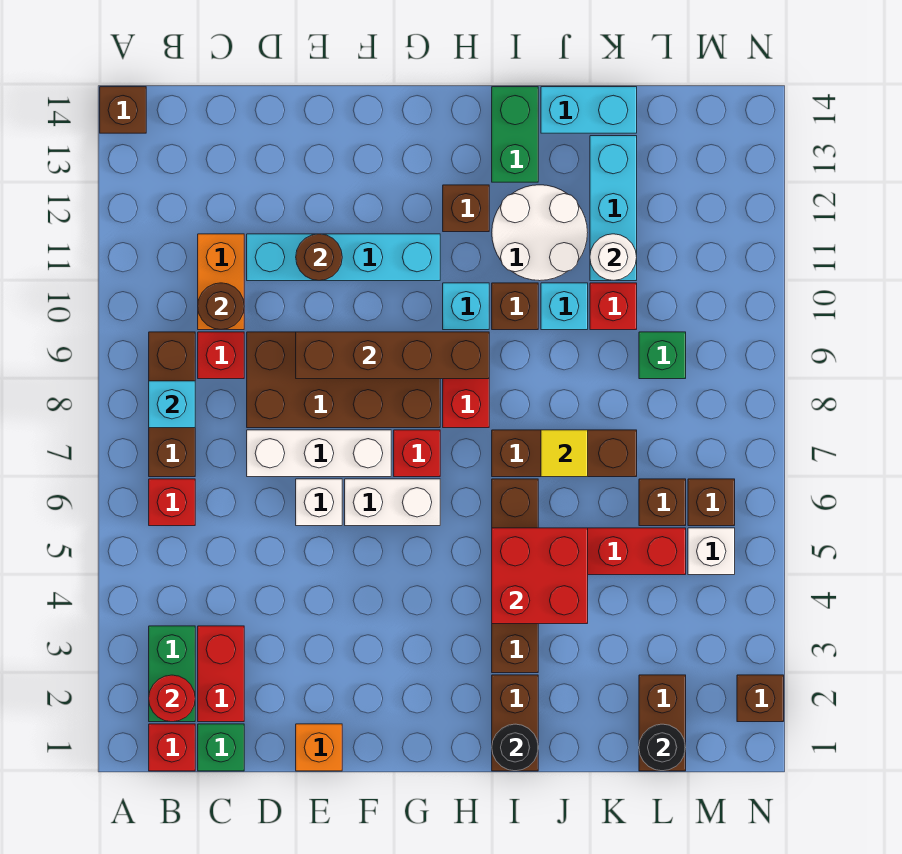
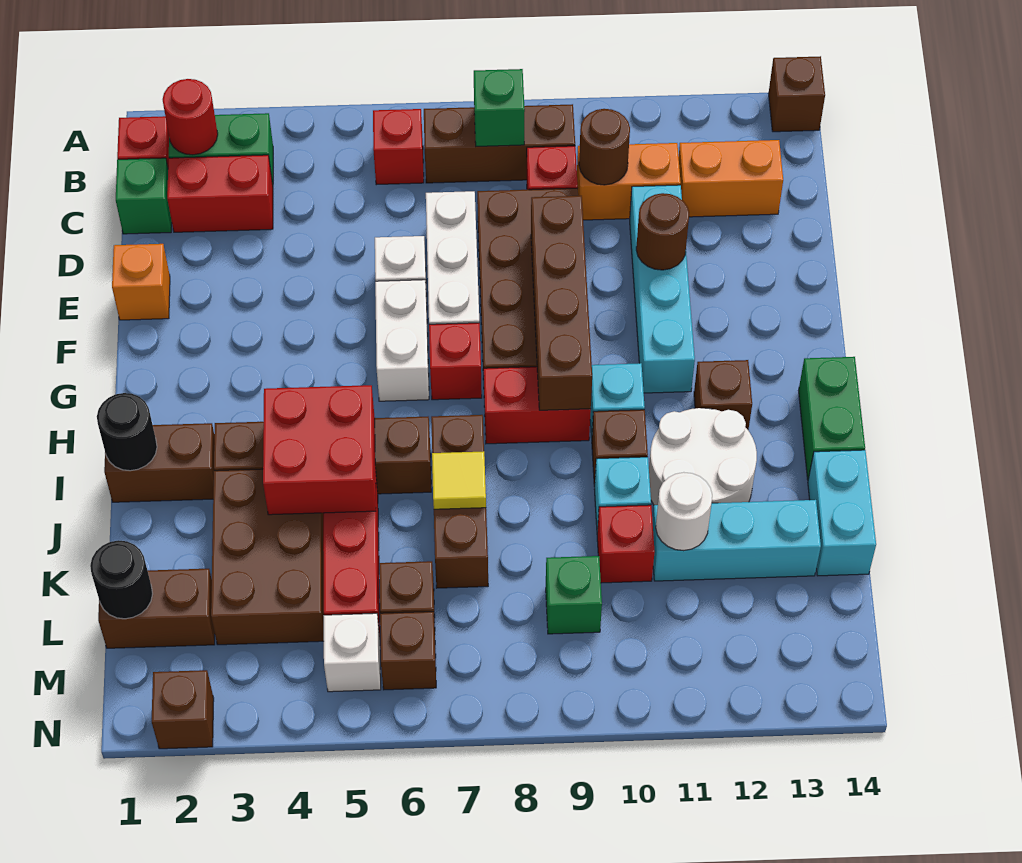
cyan brick B8 level 2 -> green brick B8 level 2
none -> orange brick C12:C13 level 1
green brick I13:I14 level 1 -> green brick H14:I14 level 1
none -> brown brick J3:L4 level 1

